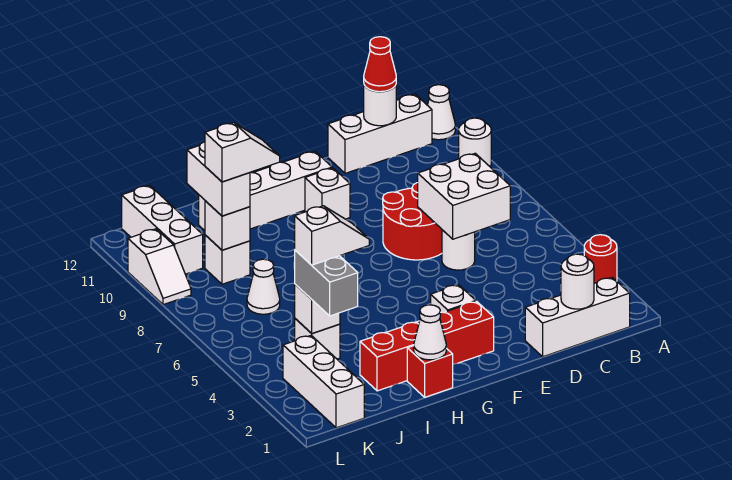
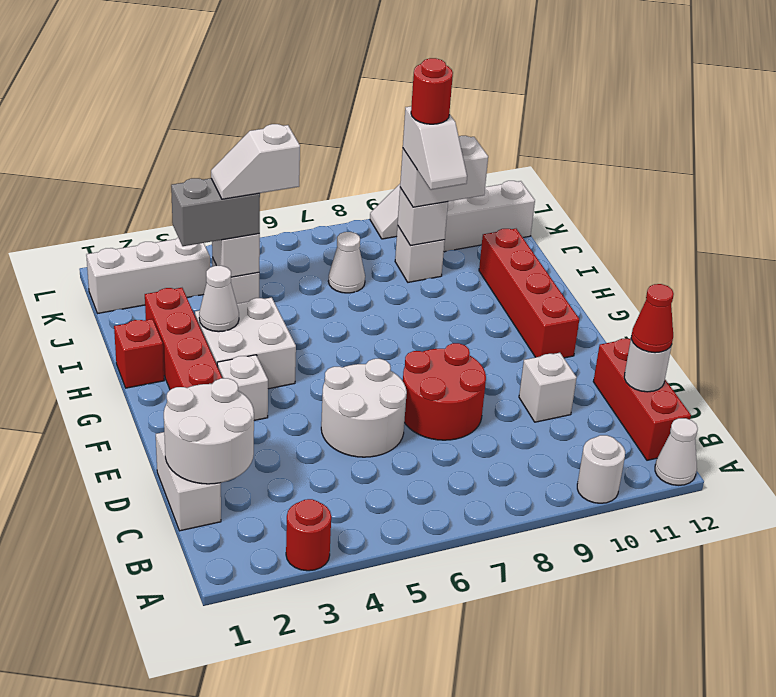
white brick B1:D1 level 1 -> white brick C1:D1 level 1
white brick B12:D12 level 1 -> red brick B12:D12 level 1
white round brick C1 level 2 -> white round brick C1:D2 level 2
white brick C6:D7 level 2 -> white brick G3:H4 level 1
white round brick D6 level 1 -> white round brick D5:E6 level 1
white brick F10 level 1 -> white brick D10 level 1
white brick F11:I11 level 1 -> red brick F11:I11 level 1
white cone H1 level 2 -> white cone H3 level 2
white slope I4:J4 level 4 top J -> white slope J4:J5 level 4 top 5
none -> red round brick J9 level 5

